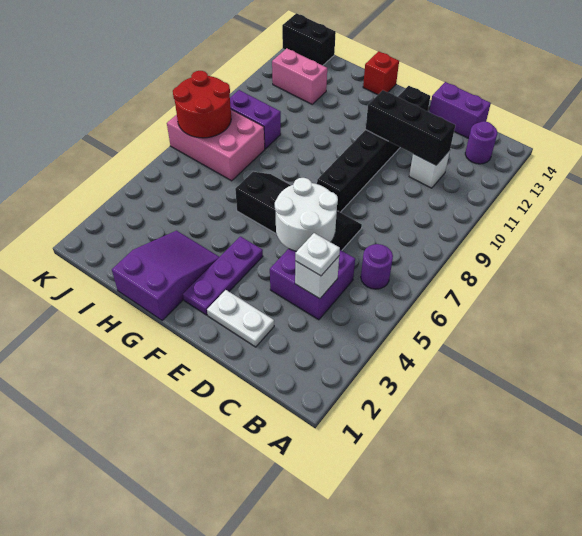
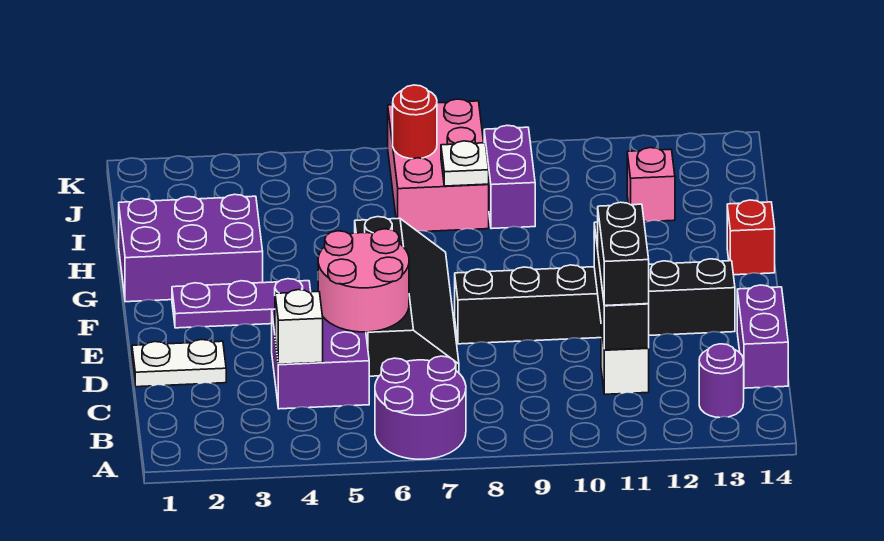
purple round brick B6 level 1 -> purple round brick A6:B7 level 1
white plate C4 level 3 -> white plate I8 level 2
white plate D2:E2 level 1 -> white plate D1:D2 level 1
white round brick D5:E6 level 2 -> pink round brick D5:E6 level 2
purple slope G1:H3 level 1 top 1 -> purple brick G1:H3 level 1
pink brick I12:J12 level 1 -> pink brick I12 level 1
red round brick J7:K8 level 2 -> red round brick J7 level 2
black brick J14:K14 level 1 -> black brick C11:D11 level 3

